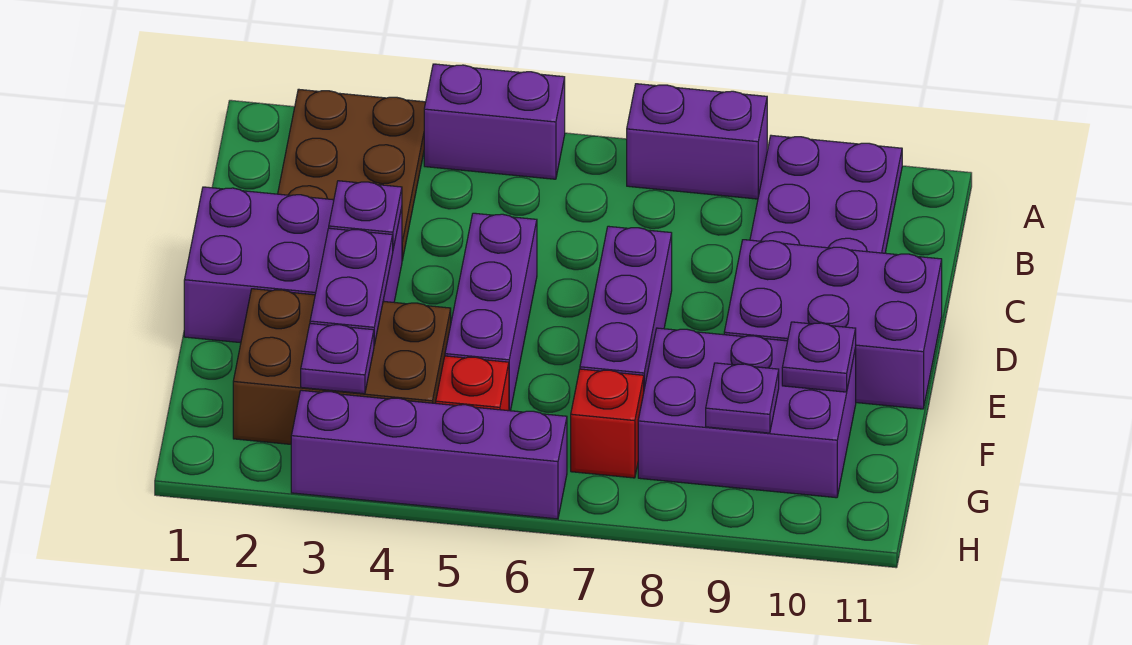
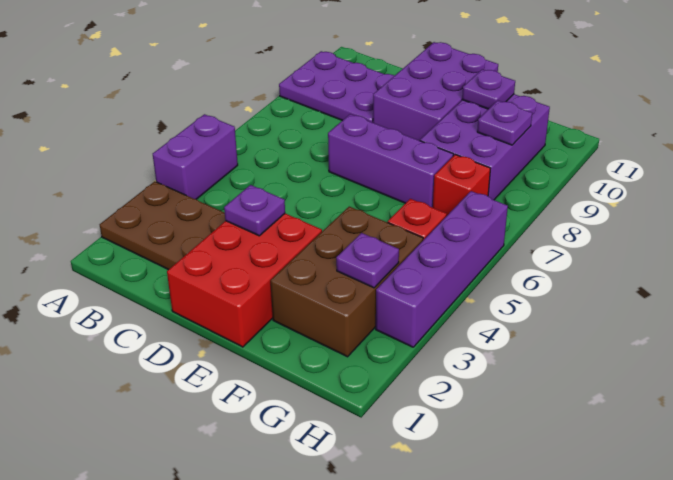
purple brick A7:A8 level 1 -> none
purple brick D1:E3 level 1 -> red brick D1:E3 level 1
purple brick D5:F5 level 1 -> none
purple plate E3:F3 level 2 -> none

